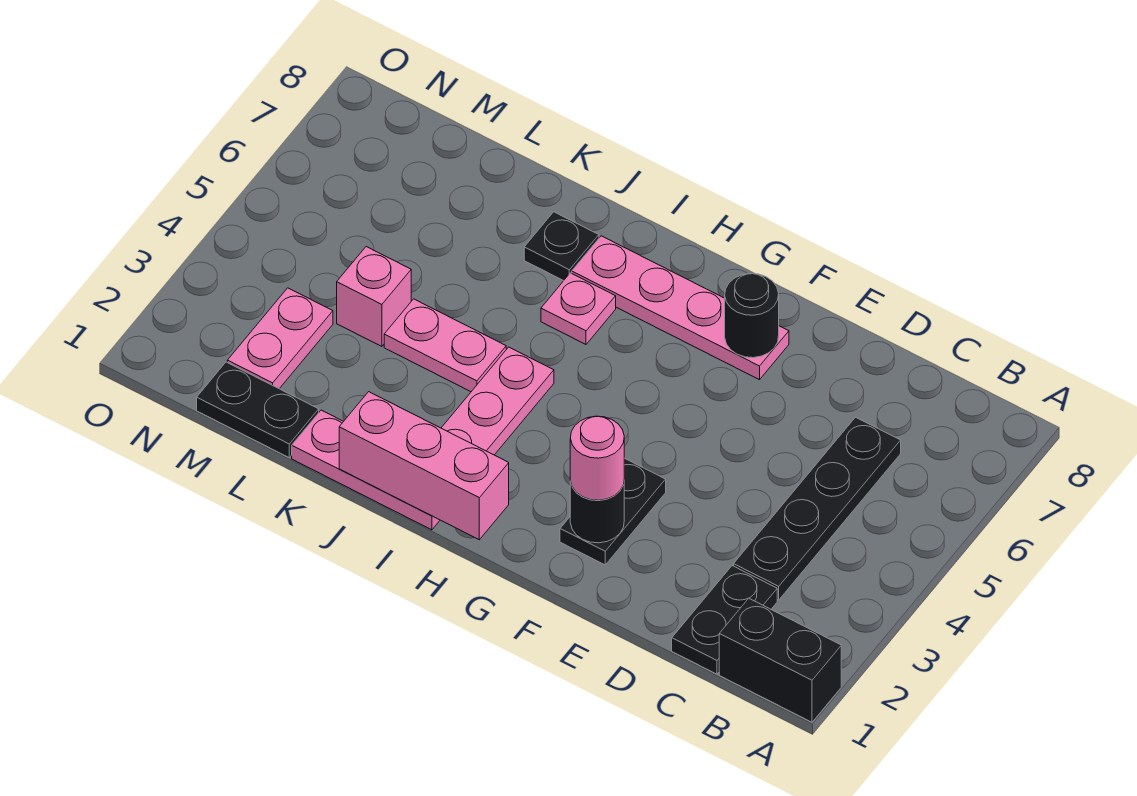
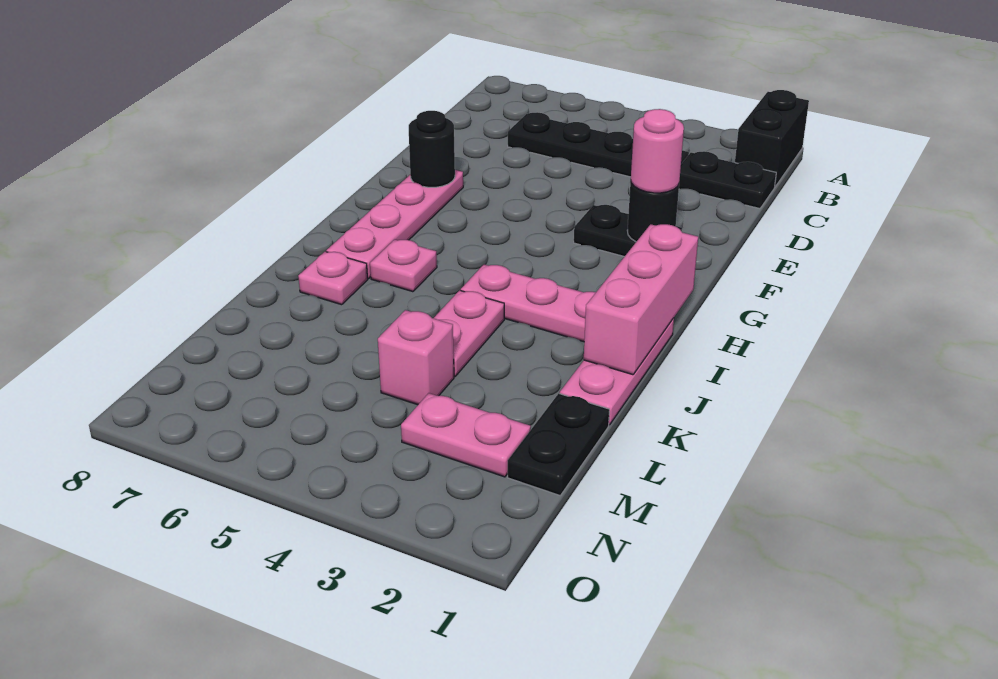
black plate J7 level 1 -> pink plate J7 level 1

